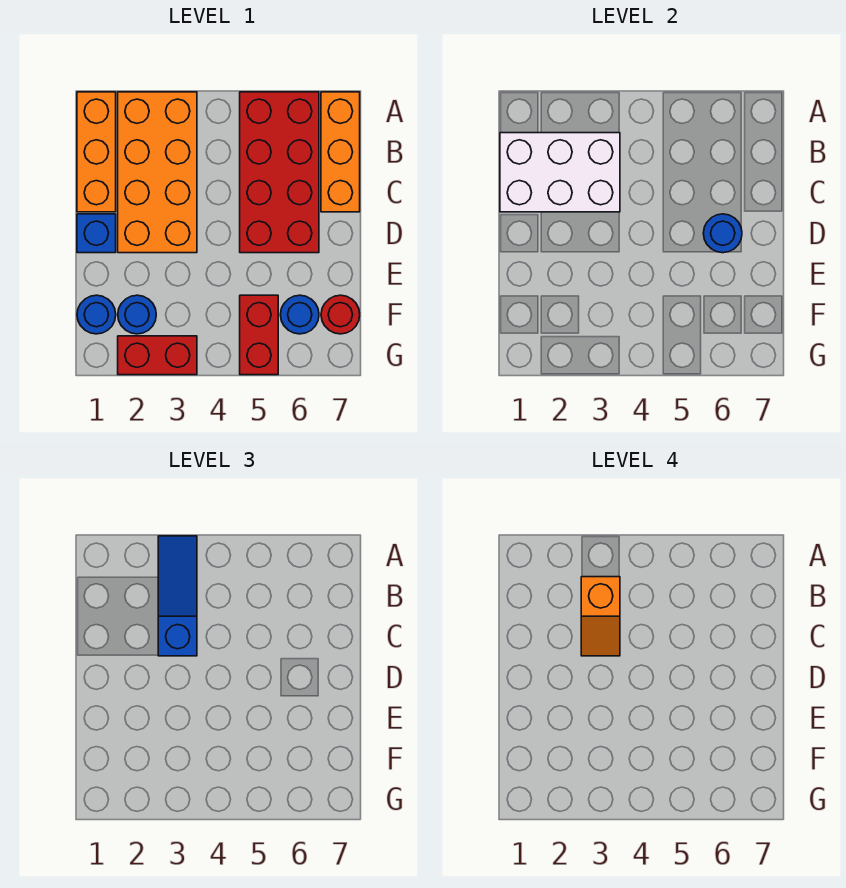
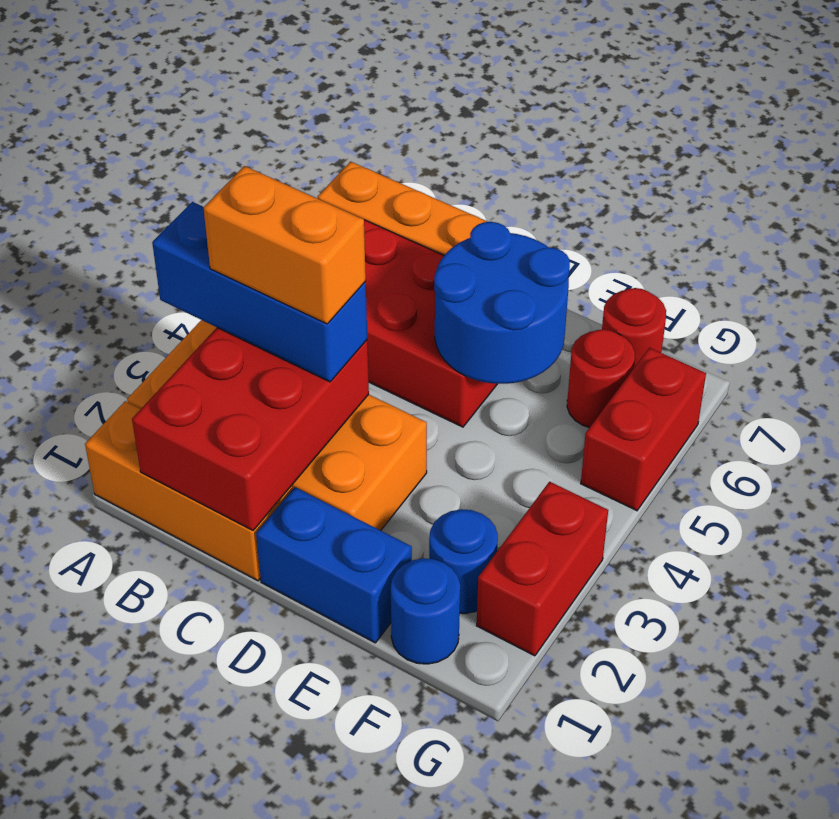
blue slope A3:C3 level 3 top C -> blue brick A3:C3 level 3
white brick B1:C3 level 2 -> red brick B1:C3 level 2
orange slope B3:C3 level 4 top B -> orange brick B3:C3 level 4
blue brick D1 level 1 -> blue brick D1:E1 level 1
blue round brick D6 level 2 -> blue round brick D5:E6 level 2
red brick F5:G5 level 1 -> red brick G5:G6 level 1
blue round brick F6 level 1 -> red round brick F6 level 1

